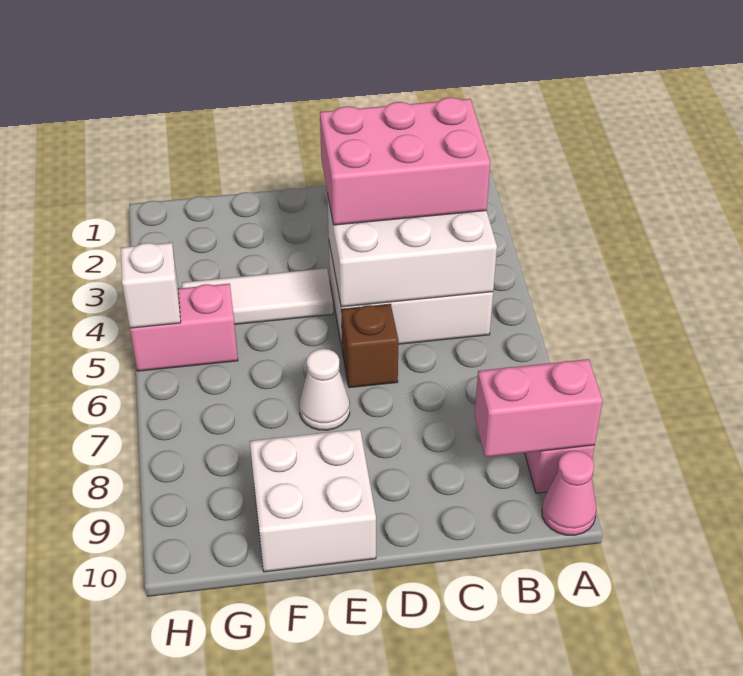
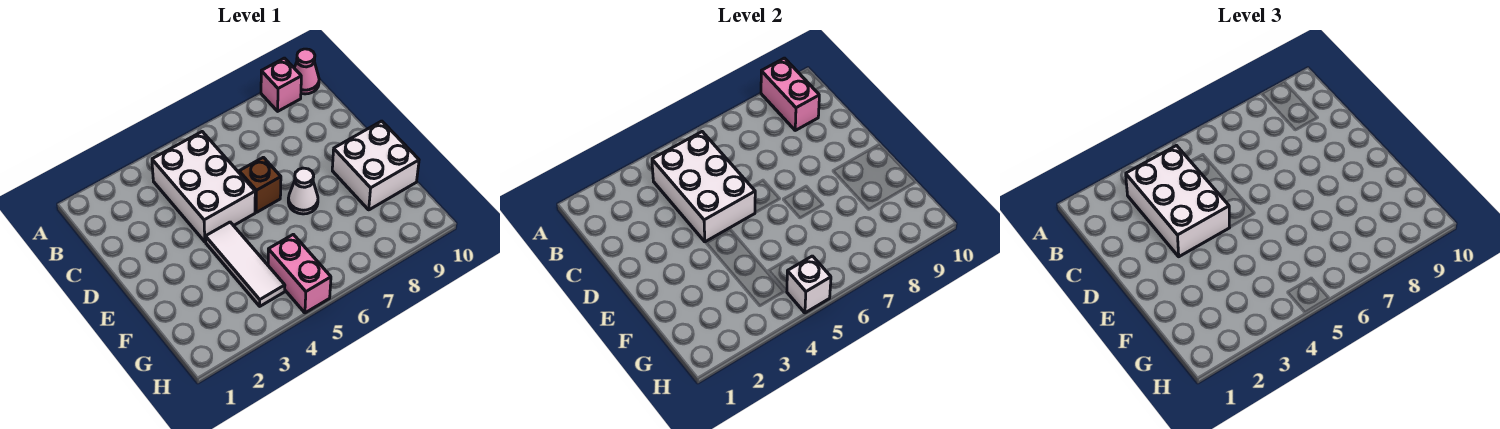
pink brick B3:D4 level 3 -> white brick B3:D4 level 3

